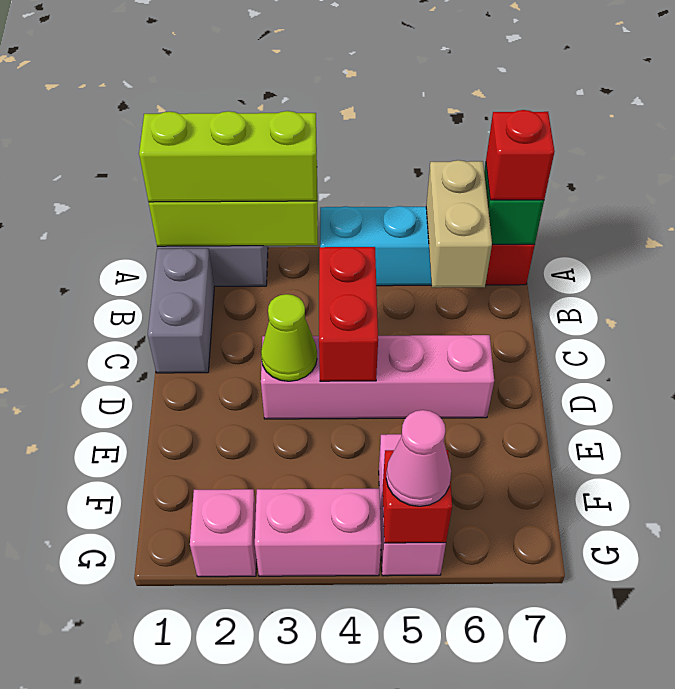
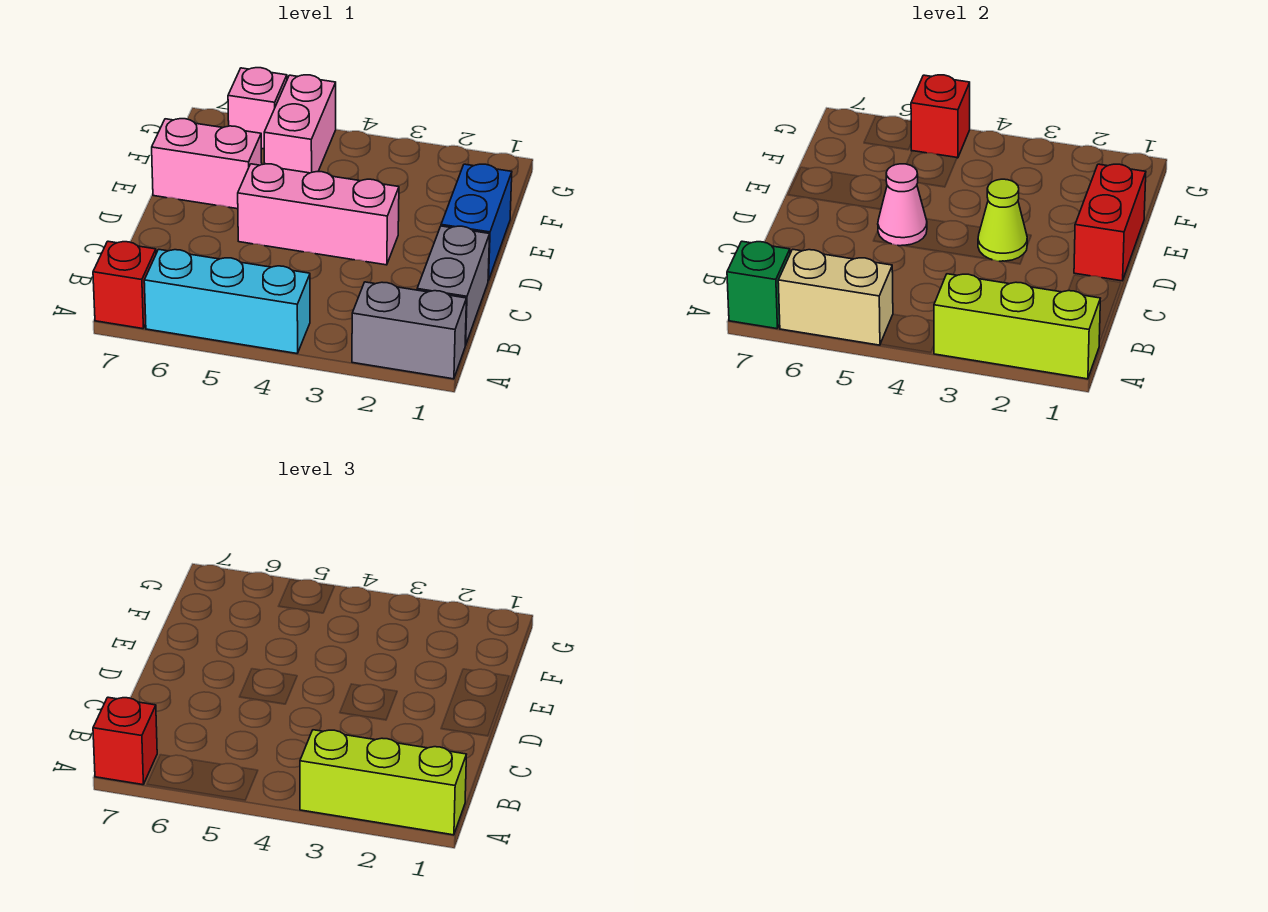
tan brick A6:B6 level 2 -> tan brick A5:A6 level 2
red brick C4:D4 level 2 -> red brick D1:E1 level 2
none -> blue brick D1:E1 level 1
pink brick D3:D6 level 1 -> pink brick D3:D5 level 1
pink brick G2 level 1 -> pink brick G6 level 1
pink brick G3:G4 level 1 -> pink brick E6:E7 level 1
pink cone G5 level 3 -> pink cone D5 level 2

